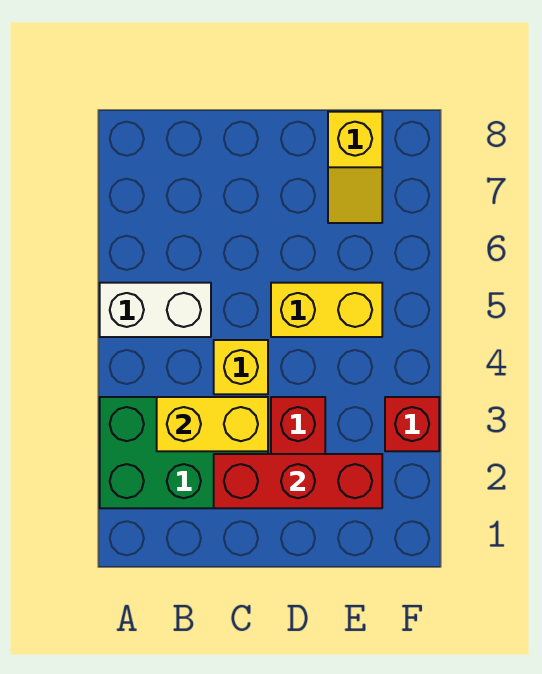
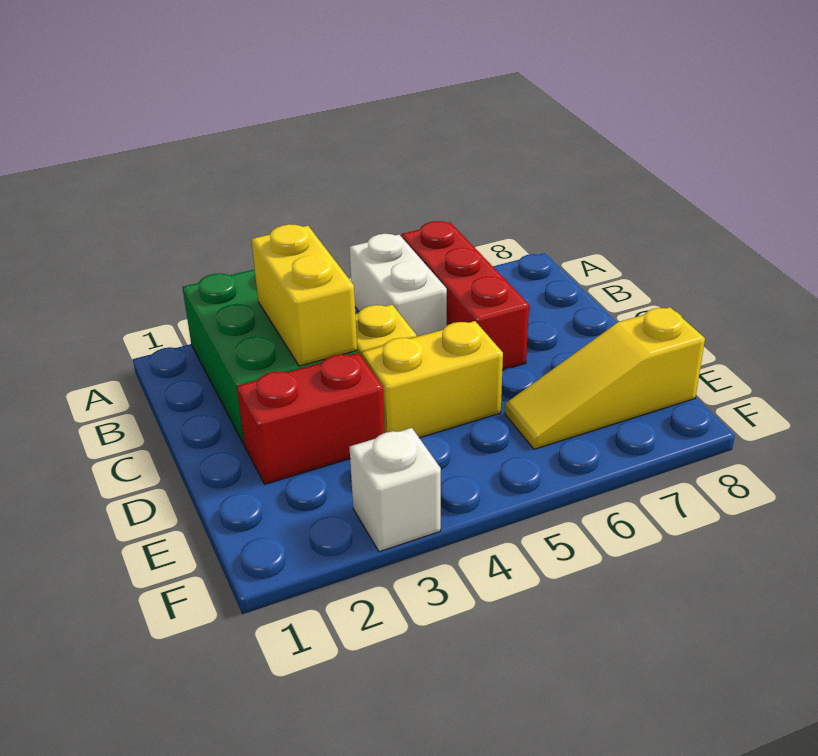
red brick C2:E2 level 2 -> red brick A6:C6 level 1
yellow brick D5:E5 level 1 -> yellow brick D4:D5 level 1
yellow slope E7:E8 level 1 top 8 -> yellow slope E6:E8 level 1 top 8
red brick F3 level 1 -> white brick F3 level 1

